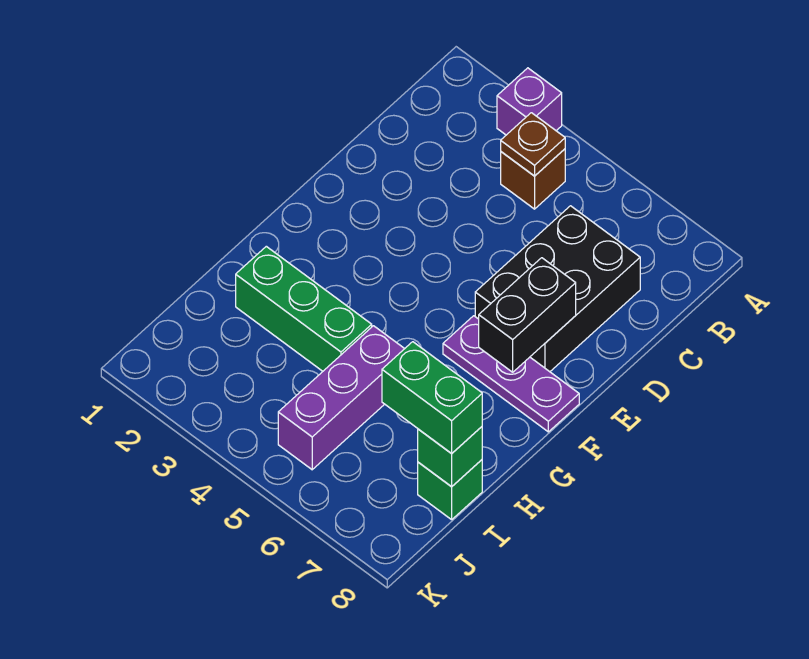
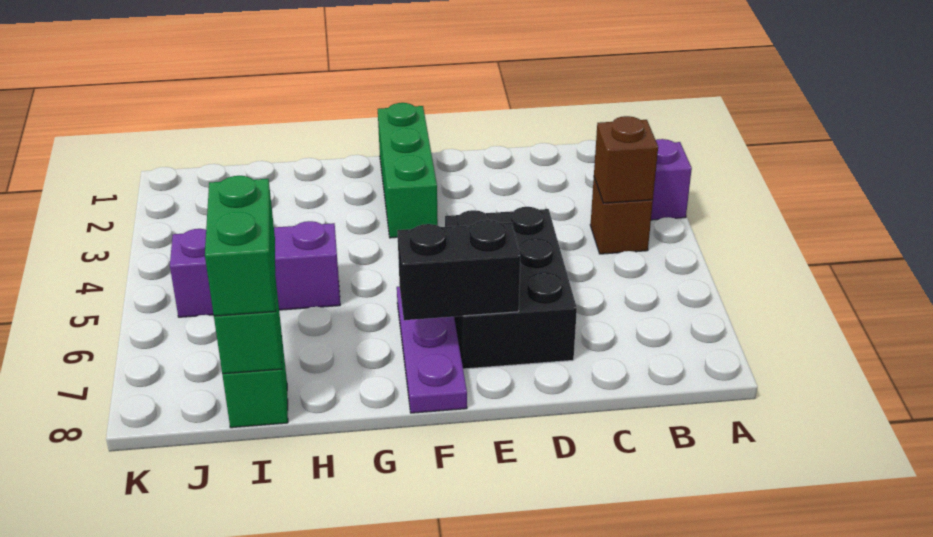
brown plate B4 level 2 -> brown brick B4 level 2
black brick C6:E7 level 1 -> black brick D5:E7 level 1
green brick H2:H4 level 1 -> green brick F1:F3 level 1

